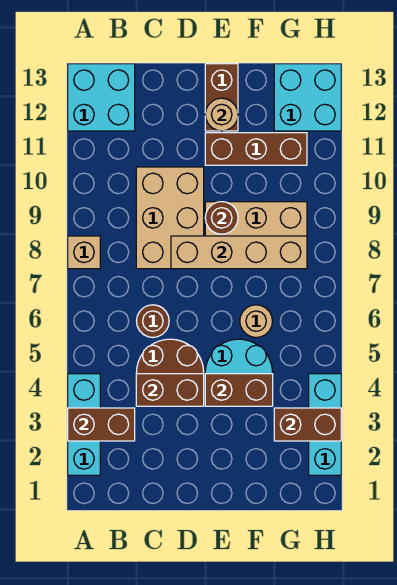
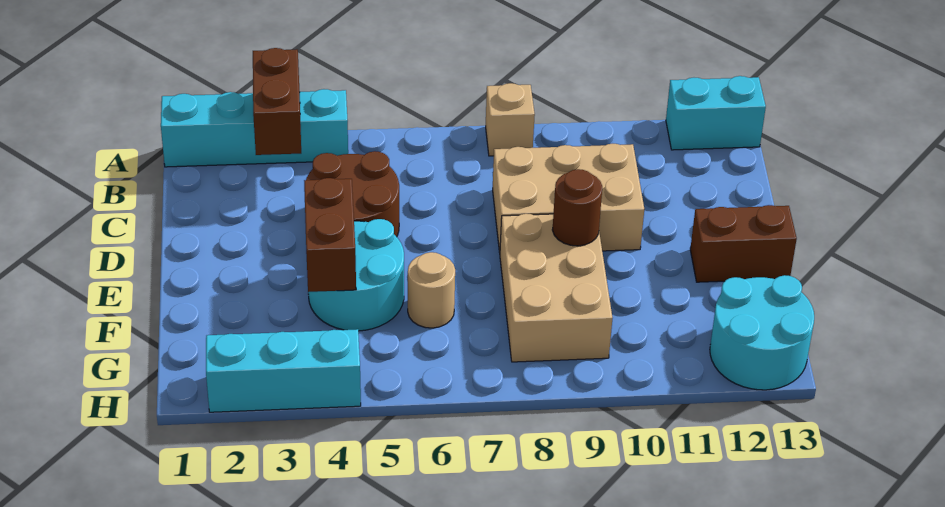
cyan brick A2:A4 level 1 -> cyan brick A1:A4 level 1
cyan brick A12:B13 level 1 -> cyan brick A12:A13 level 1
brown brick C4:D4 level 2 -> none
brown round brick C6 level 1 -> none
tan brick D8:G8 level 2 -> none
brown brick E11:G11 level 1 -> none
tan round brick E12 level 2 -> none
brown brick G3:H3 level 2 -> none
cyan brick G12:H13 level 1 -> cyan round brick G12:H13 level 1

